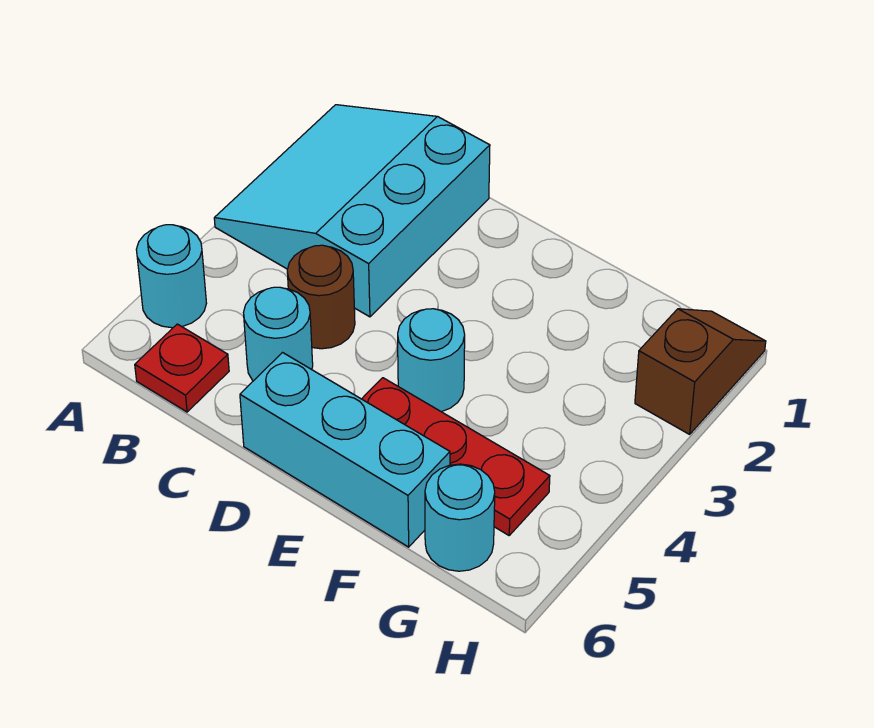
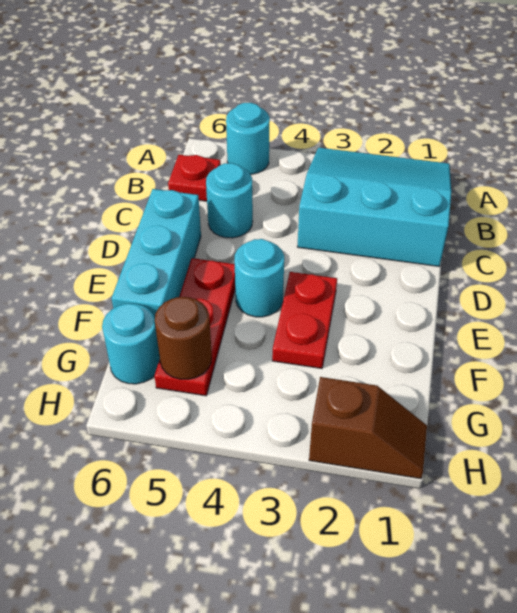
brown round brick C4 level 1 -> brown round brick G5 level 2
none -> red plate E3:F3 level 1

